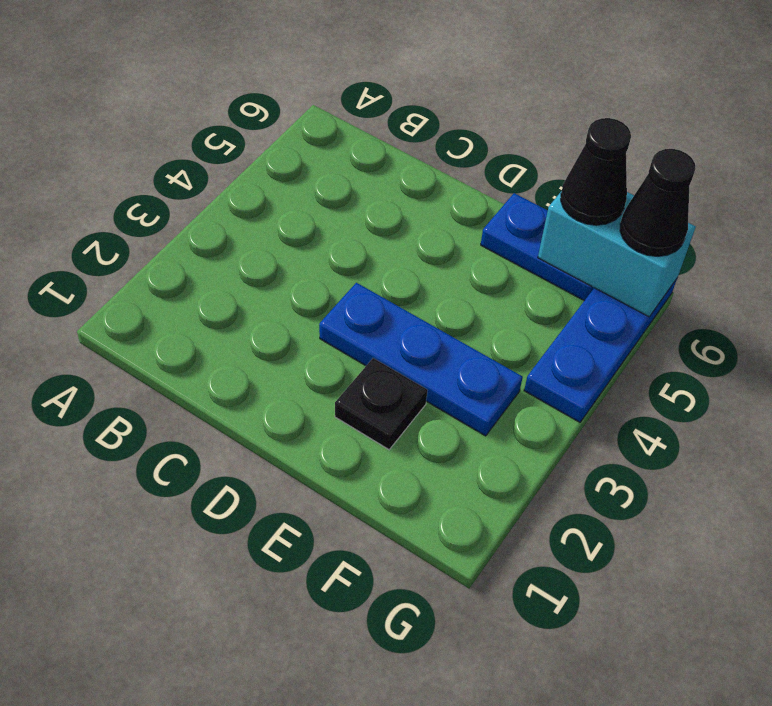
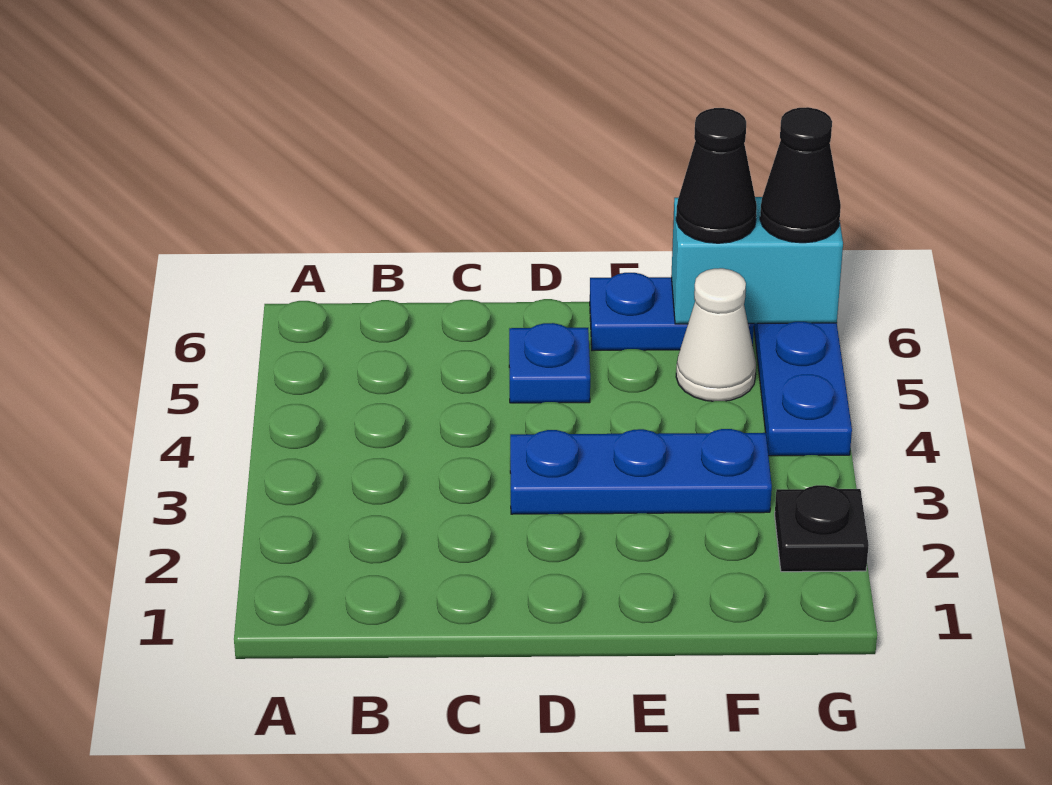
none -> blue plate D5 level 1
black plate E2 level 1 -> black plate G2 level 1
none -> white cone F5 level 1

